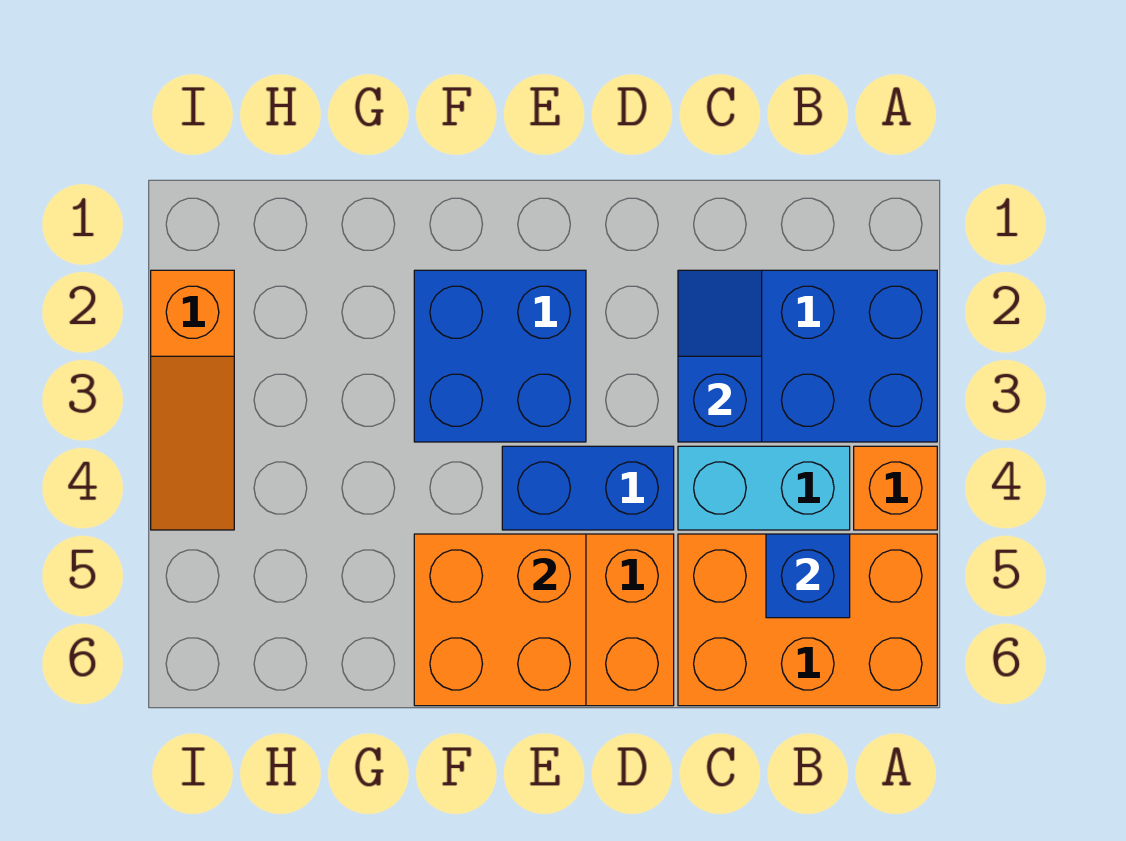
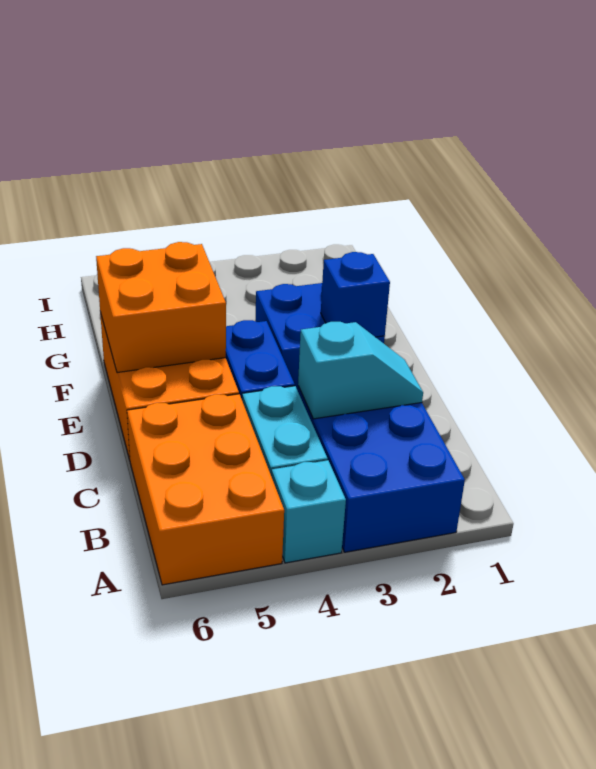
orange brick A4 level 1 -> cyan brick A4 level 1
blue brick B5 level 2 -> blue brick E2 level 2
blue slope C2:C3 level 2 top 3 -> cyan slope C2:C3 level 2 top 3
orange slope I2:I4 level 1 top 2 -> none

